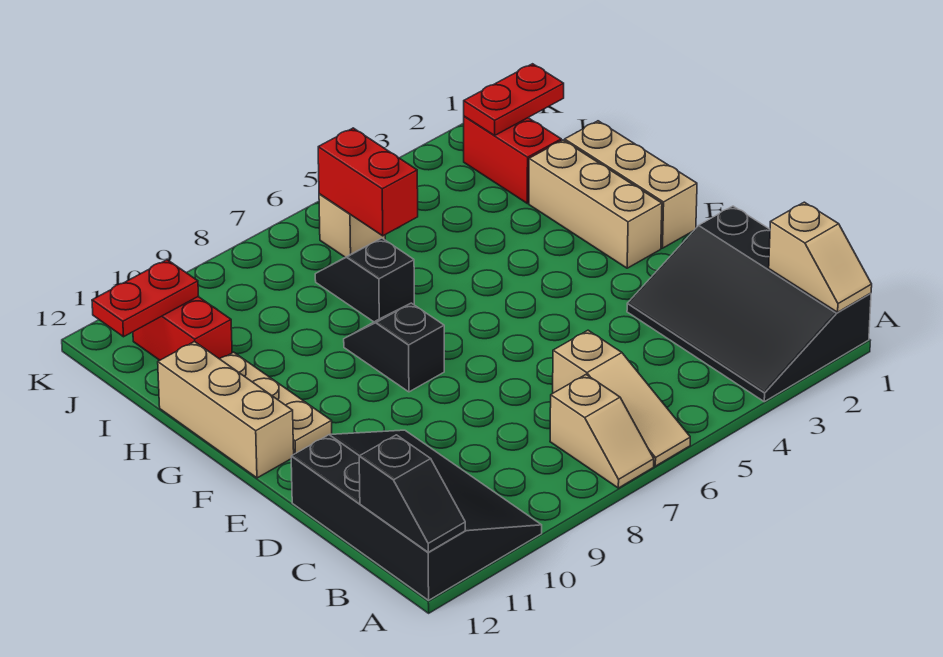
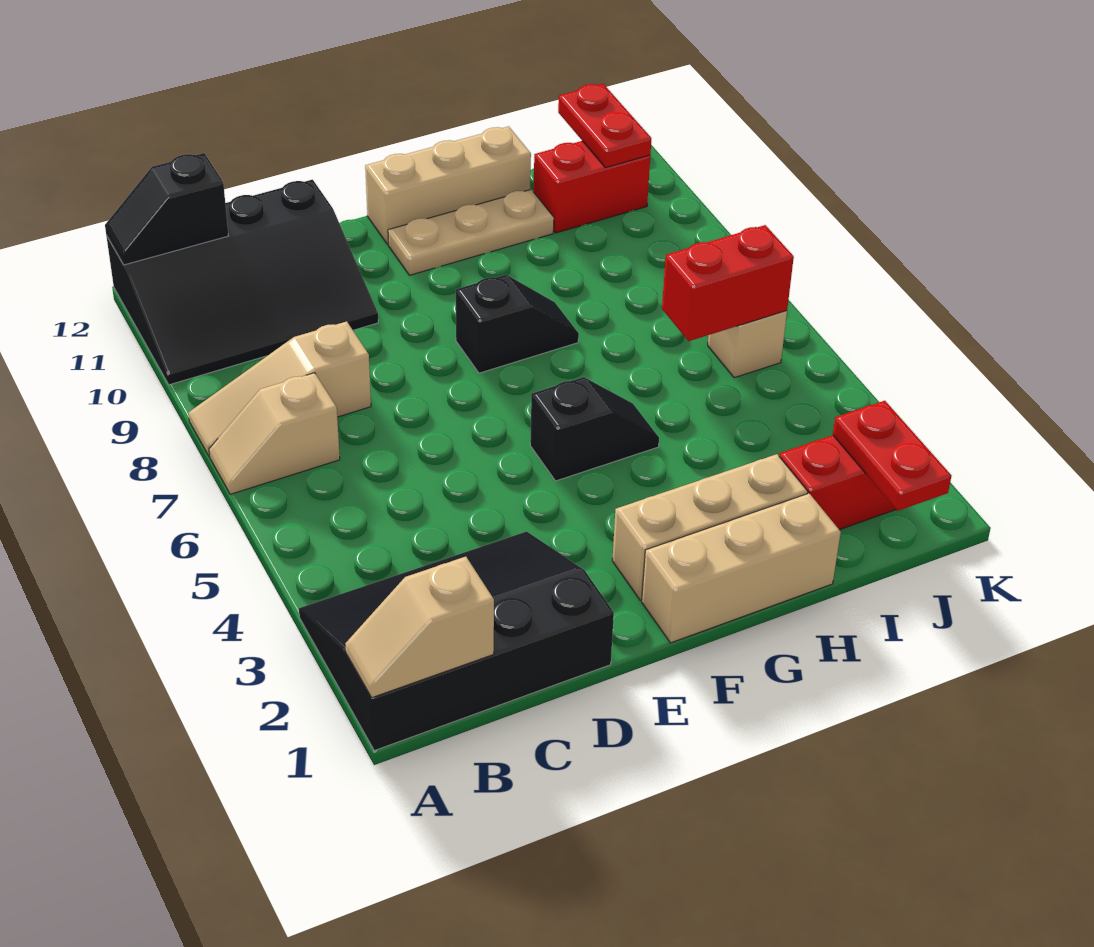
tan slope A6:C6 level 1 top C -> tan slope A8:C8 level 1 top C
black slope H7:I7 level 1 top H -> black slope F5:G5 level 1 top F

